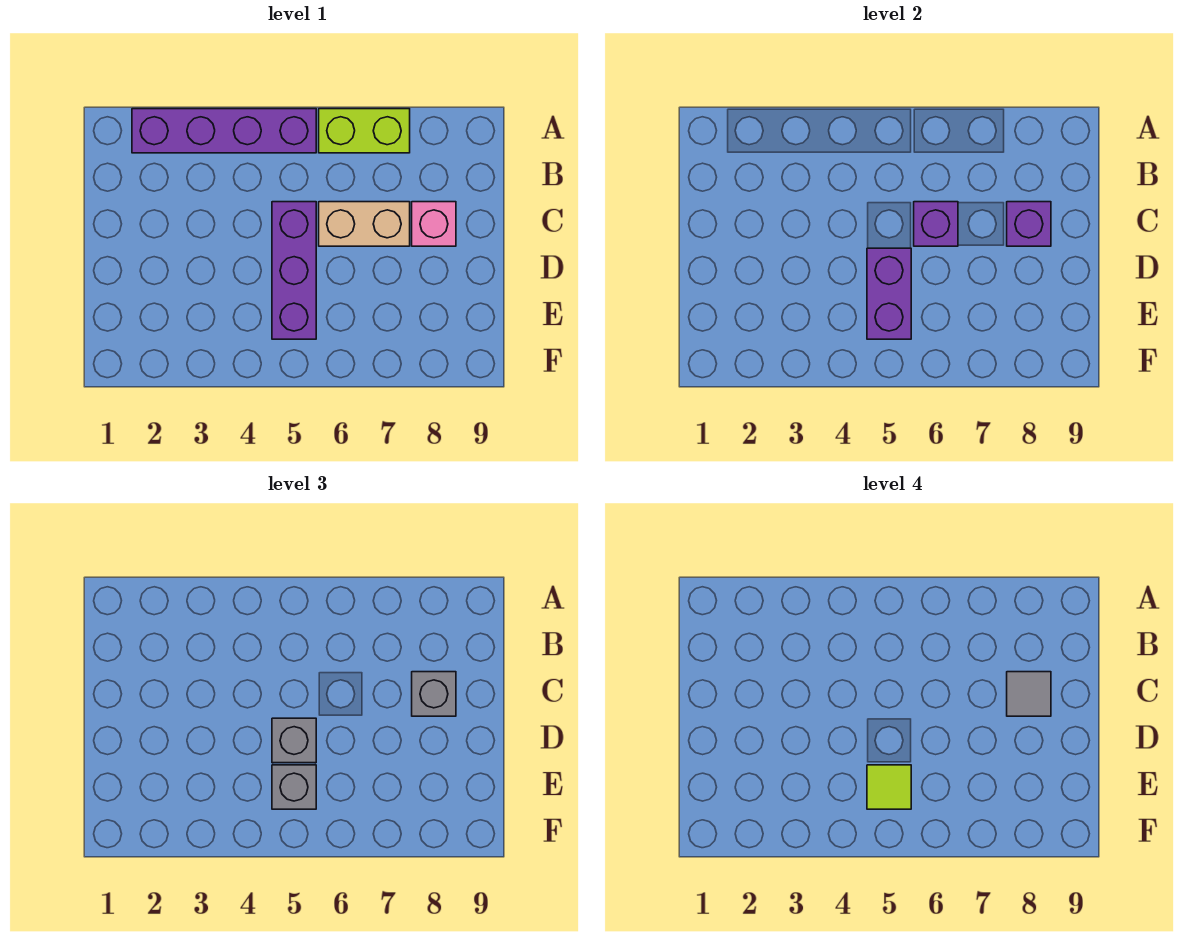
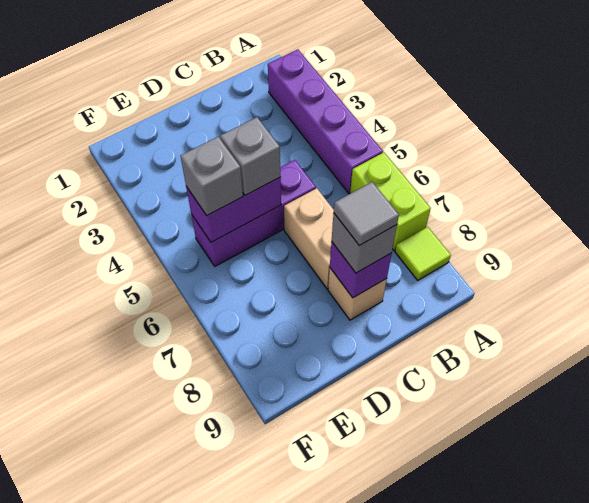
purple brick C6 level 2 -> none
pink brick C8 level 1 -> tan brick C8 level 1
lime tile E5 level 4 -> lime tile A8 level 1

